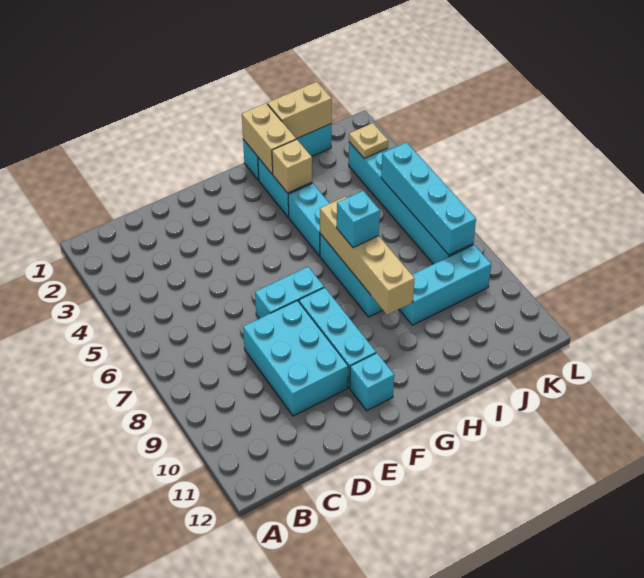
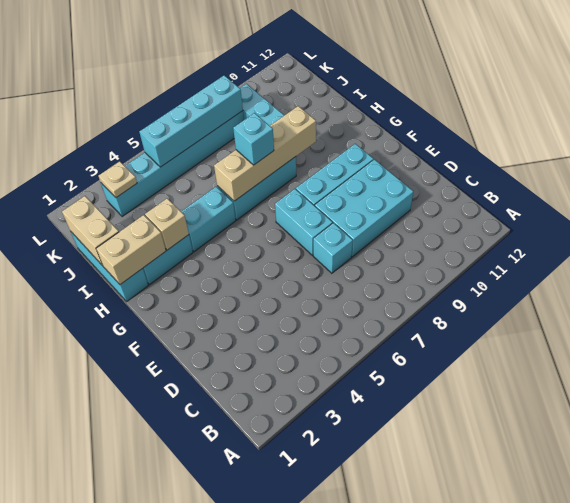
cyan brick F11 level 1 -> cyan brick D7 level 1

